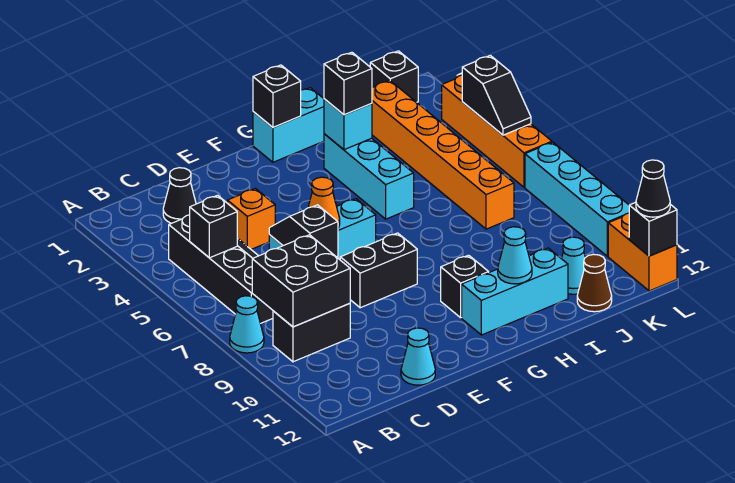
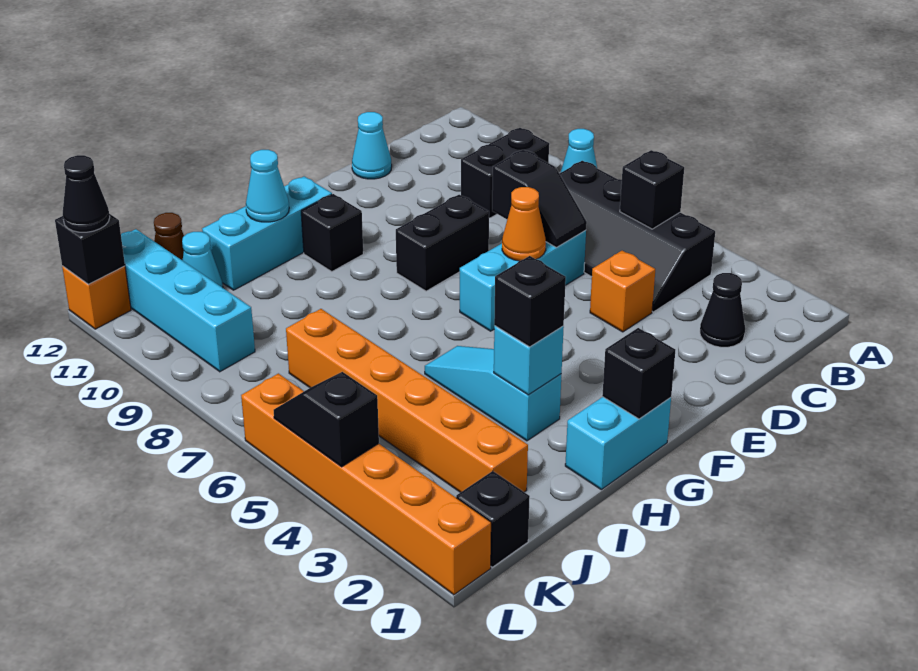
black brick B8:C9 level 2 -> none
cyan brick H3:H5 level 1 -> cyan slope H3:H5 level 1 top 3
orange brick L3:L6 level 1 -> orange brick L1:L6 level 1
cyan brick L7:L10 level 1 -> cyan brick K9:K12 level 1
orange brick L11:L12 level 1 -> orange brick L12 level 1

